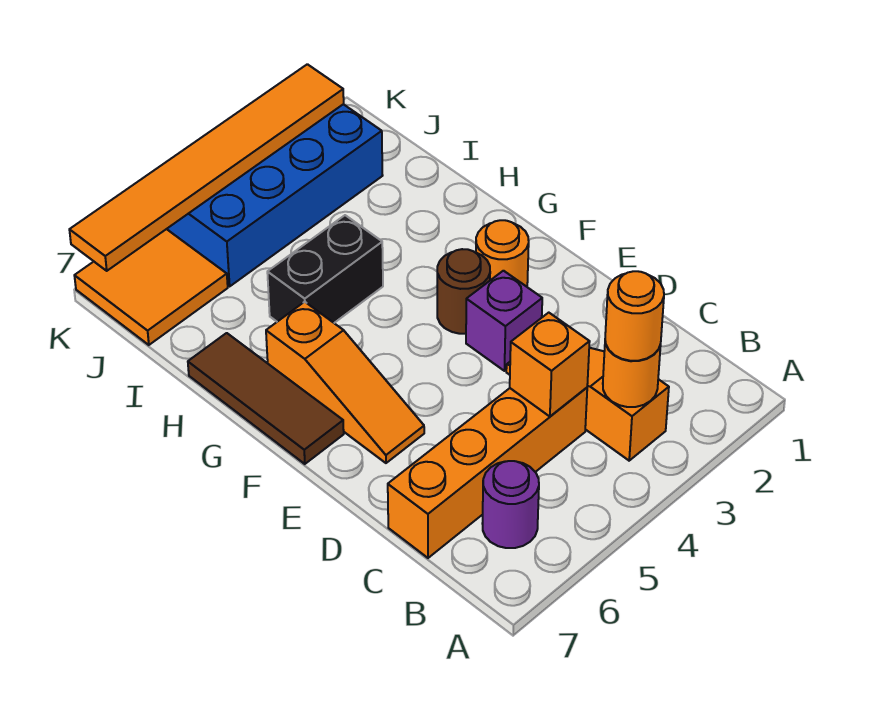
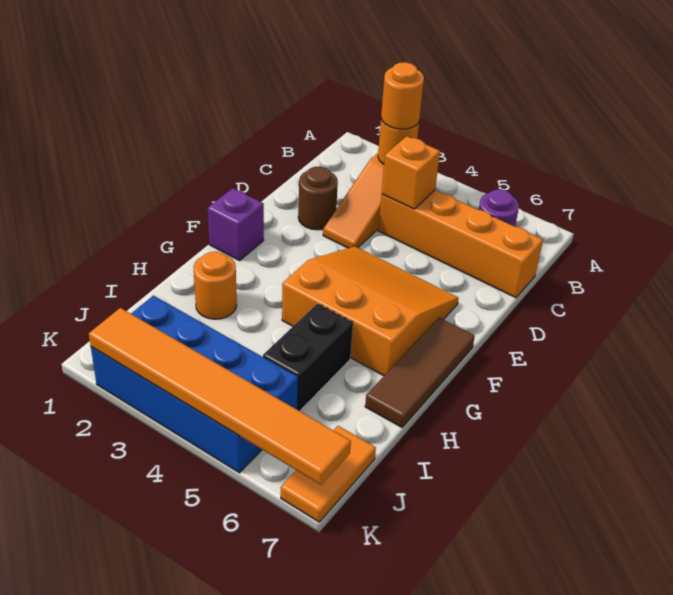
purple brick E3 level 1 -> purple brick F1 level 1
orange slope E6:G6 level 1 top G -> orange slope E4:G6 level 1 top G
orange round brick F2 level 1 -> orange round brick H2 level 1
brown round brick F3 level 1 -> brown round brick D2 level 1
black brick H4:H5 level 1 -> black brick H5:I5 level 1
orange tile J6:K7 level 1 -> orange tile J7:K7 level 1

